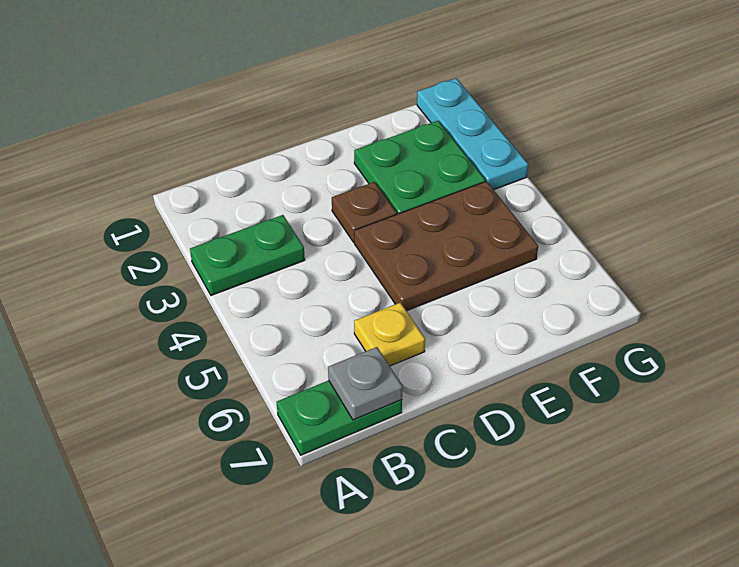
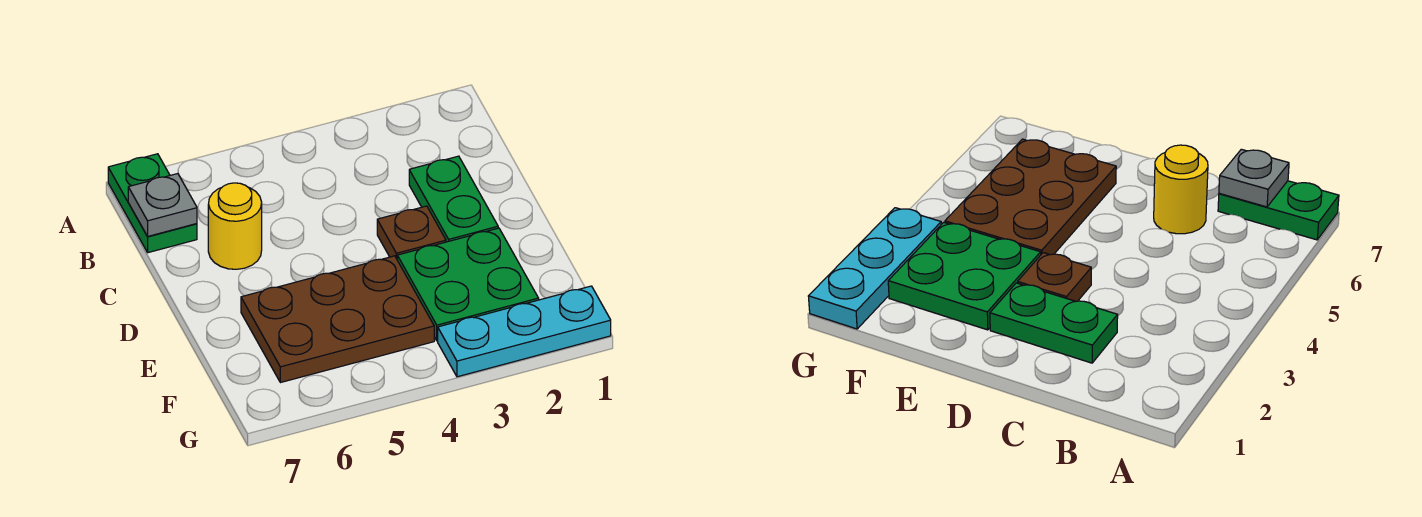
green plate A3:B3 level 1 -> green plate C2:D2 level 1
yellow plate C6 level 1 -> yellow round brick C6 level 1
brown plate D4:F5 level 1 -> brown plate E4:F6 level 1

